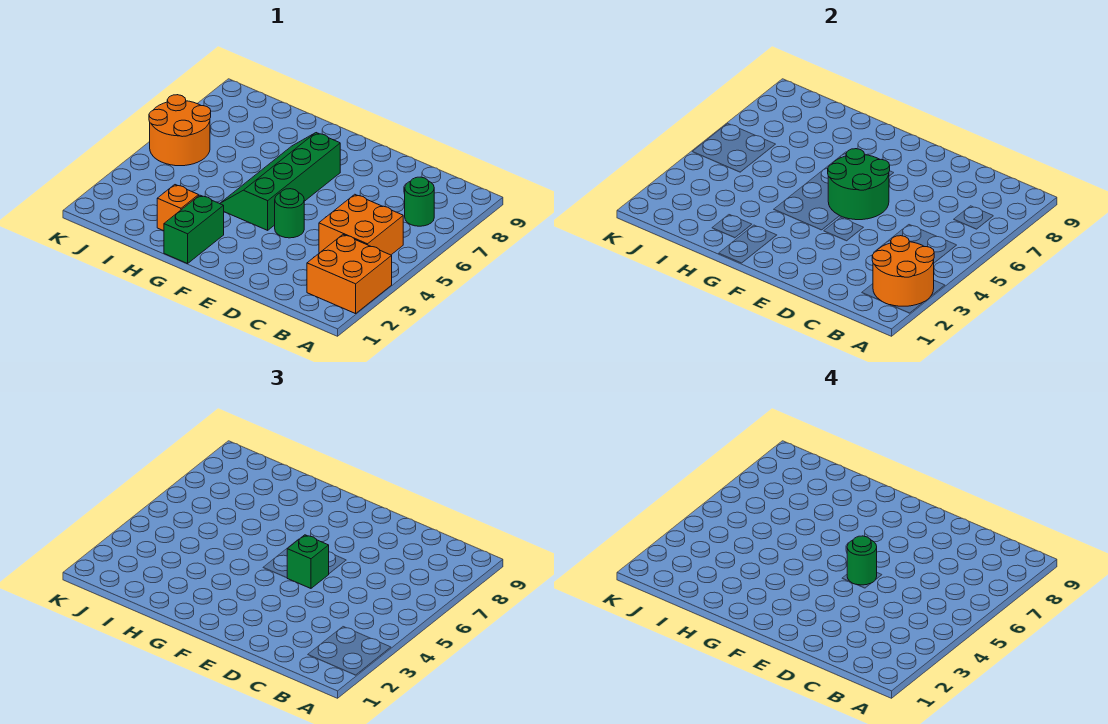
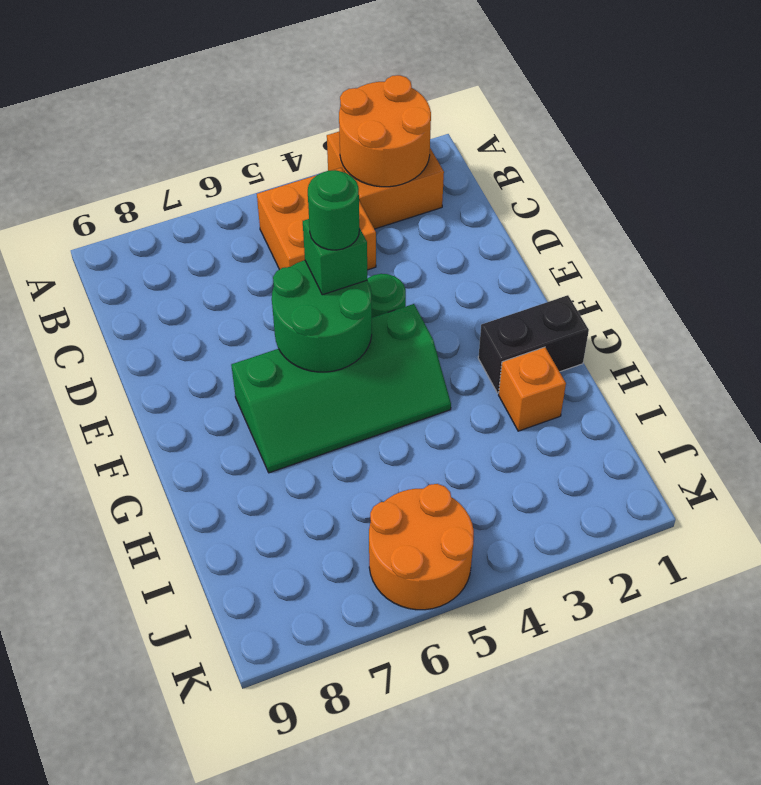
green round brick B7 level 1 -> none
green brick G1:G2 level 1 -> black brick G1:G2 level 1

